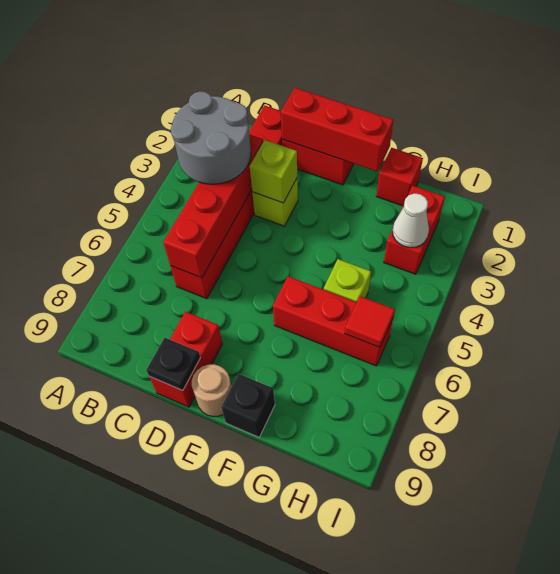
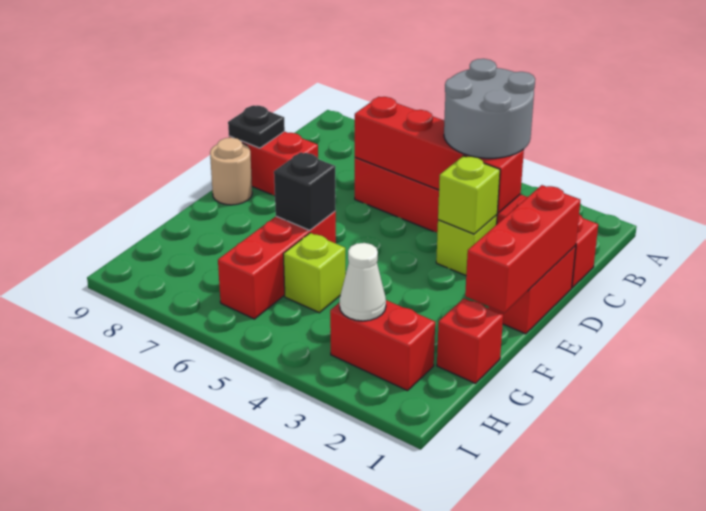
black brick F9 level 1 -> black brick F6 level 2
red tile H6 level 2 -> none

